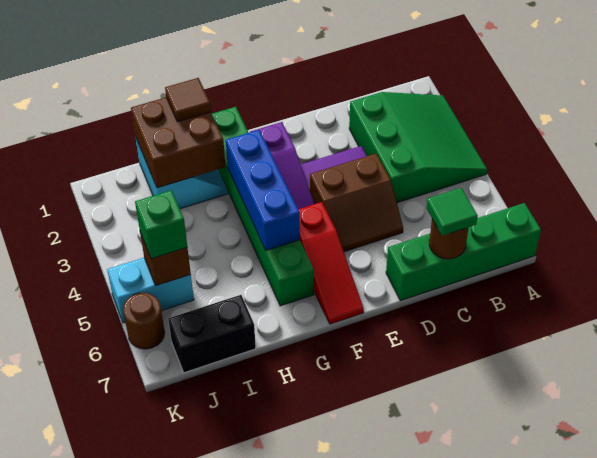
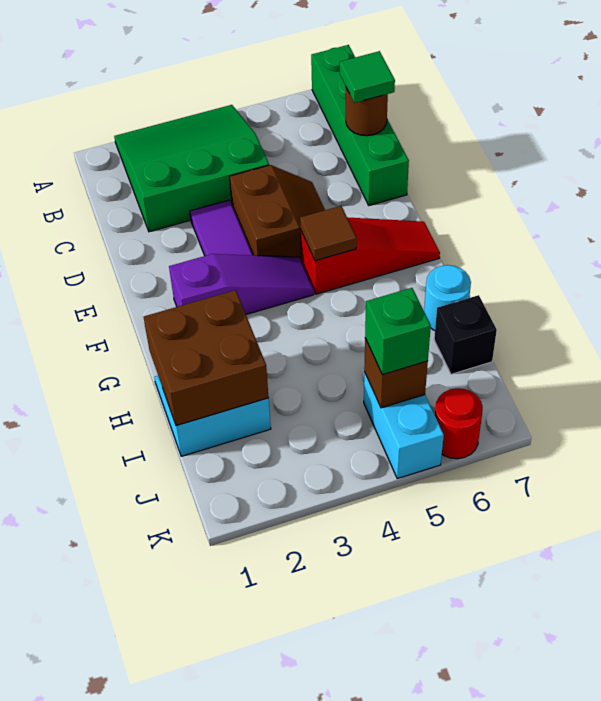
green brick G1:G6 level 1 -> none
blue brick G3:G5 level 2 -> none
brown tile H1 level 3 -> brown tile F5 level 2
none -> cyan round brick H7 level 1
black brick I7:J7 level 1 -> black brick I7 level 1
brown round brick K6 level 1 -> red round brick K6 level 1

